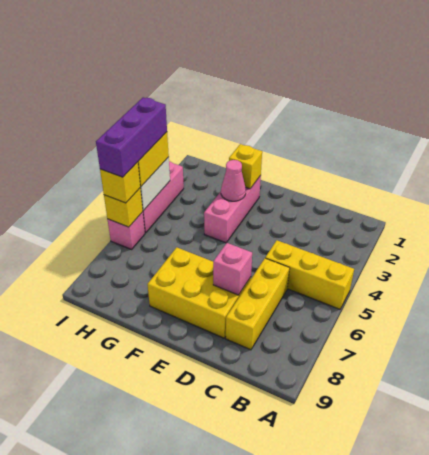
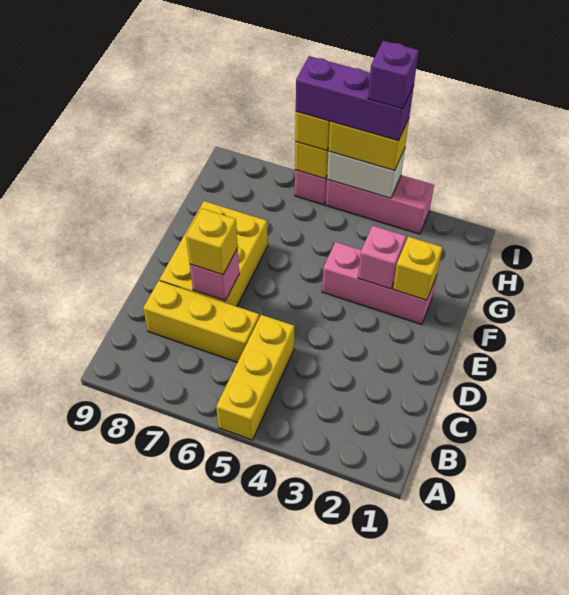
none -> yellow brick D7 level 3
pink cone F3 level 2 -> pink brick F3 level 2
none -> purple brick I4 level 5

